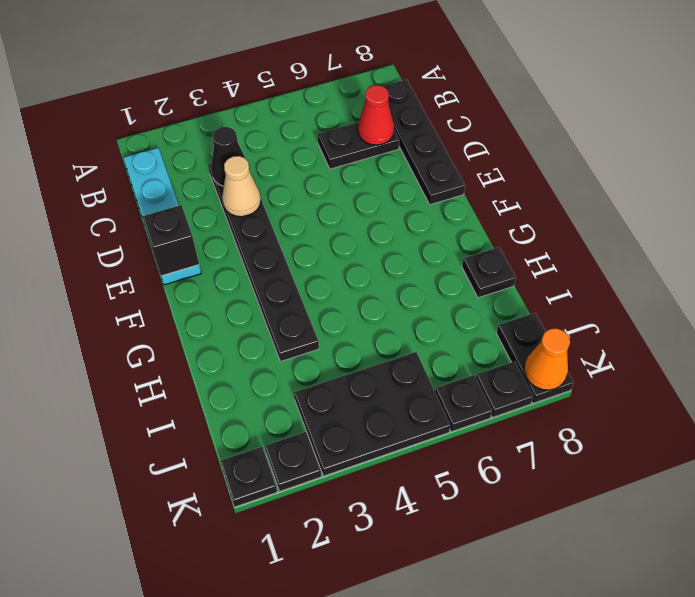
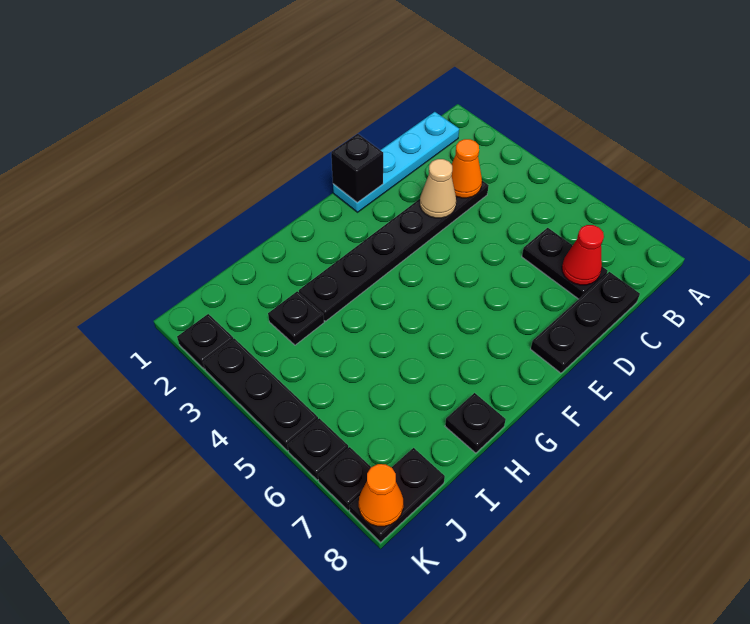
black plate B8:E8 level 1 -> black plate C8:E8 level 1
black cone C3 level 2 -> orange cone C3 level 2
black plate J3:K5 level 1 -> black plate K3:K5 level 1
black plate K1 level 1 -> black plate I3 level 1

